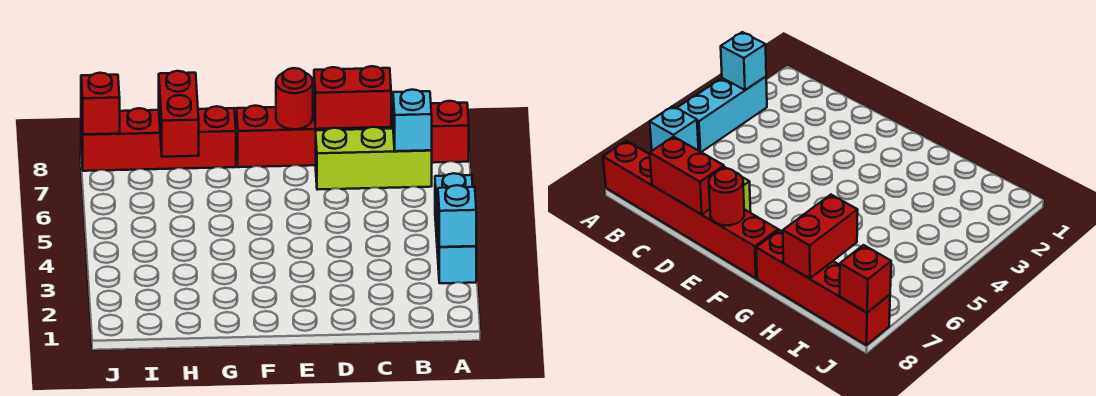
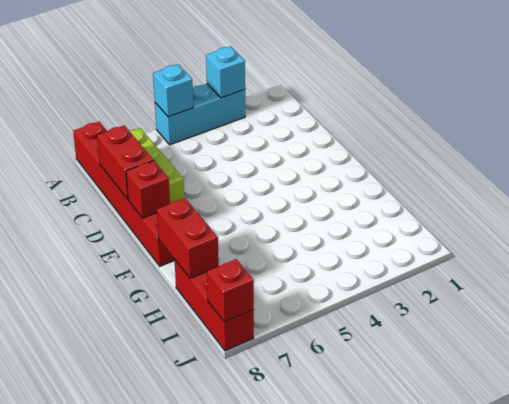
cyan brick B7 level 2 -> cyan brick A5 level 2
red round brick E8 level 2 -> red brick E8 level 2
red brick G8:J8 level 1 -> red brick H8:J8 level 1
red brick H7:H8 level 2 -> red brick G8:H8 level 2

